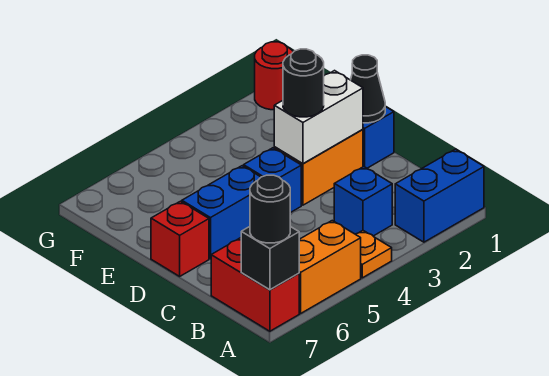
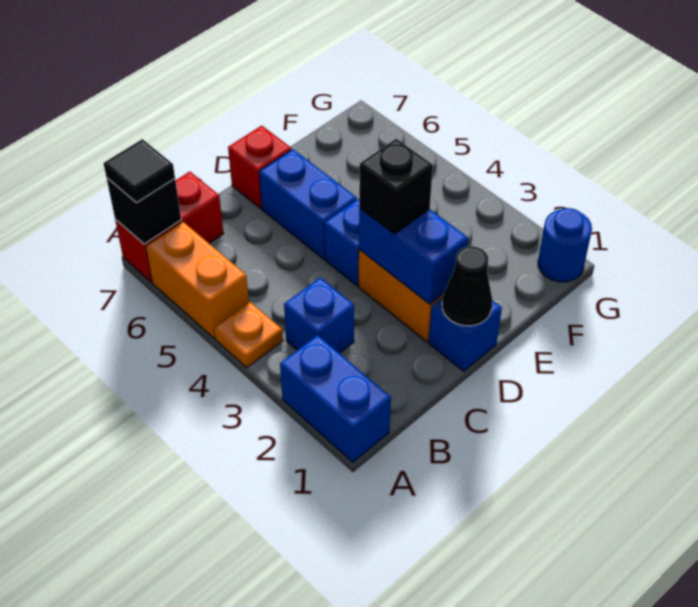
black round brick A7 level 3 -> black tile A7 level 3
white brick D2:D3 level 2 -> blue brick D2:D3 level 2
black round brick D3 level 3 -> black brick D3 level 3
red round brick G1 level 1 -> blue round brick G1 level 1

